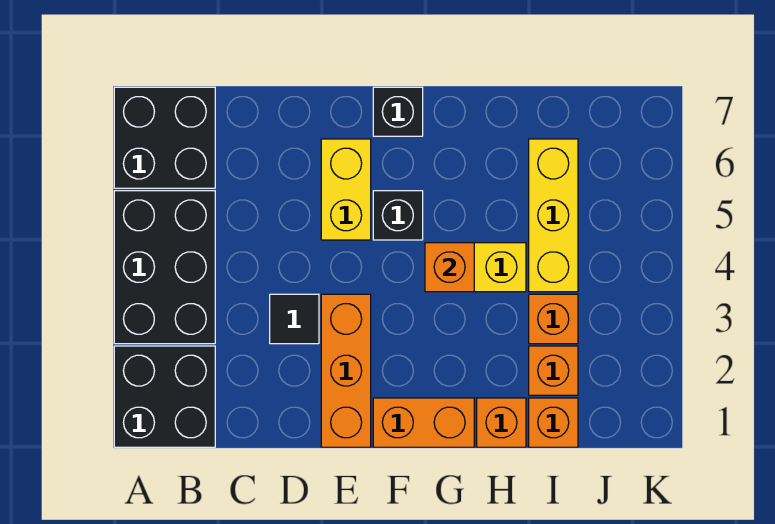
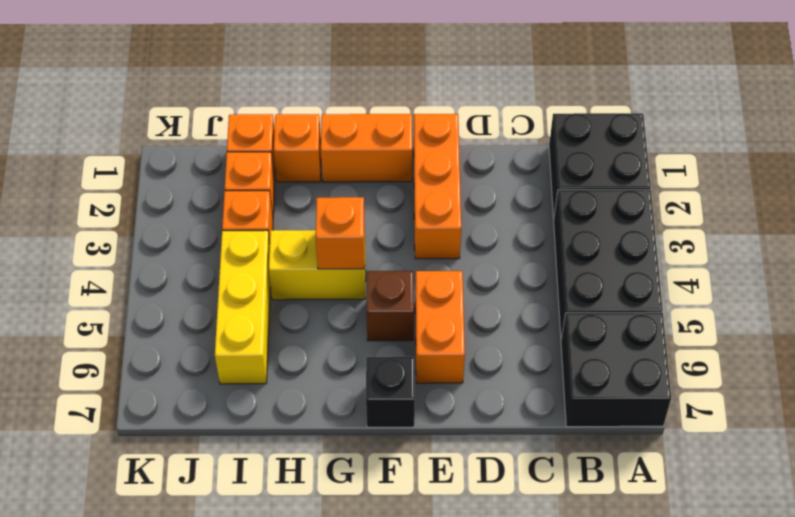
black tile D3 level 1 -> none
yellow brick E5:E6 level 1 -> orange brick E5:E6 level 1
black brick F5 level 1 -> brown brick F5 level 1

